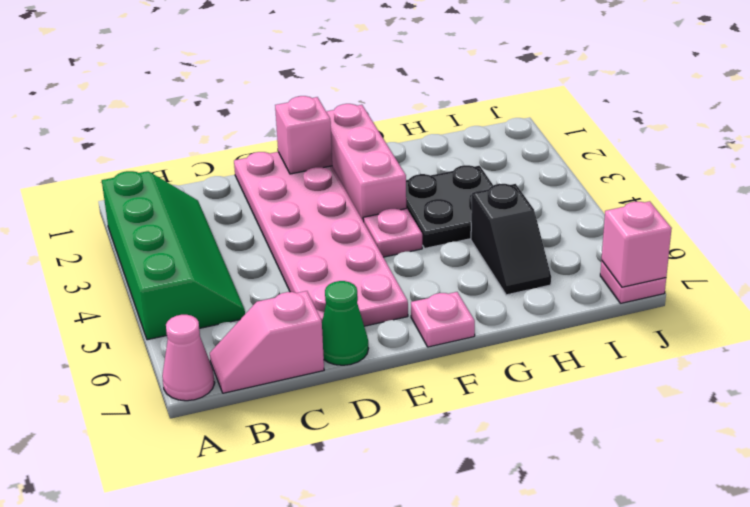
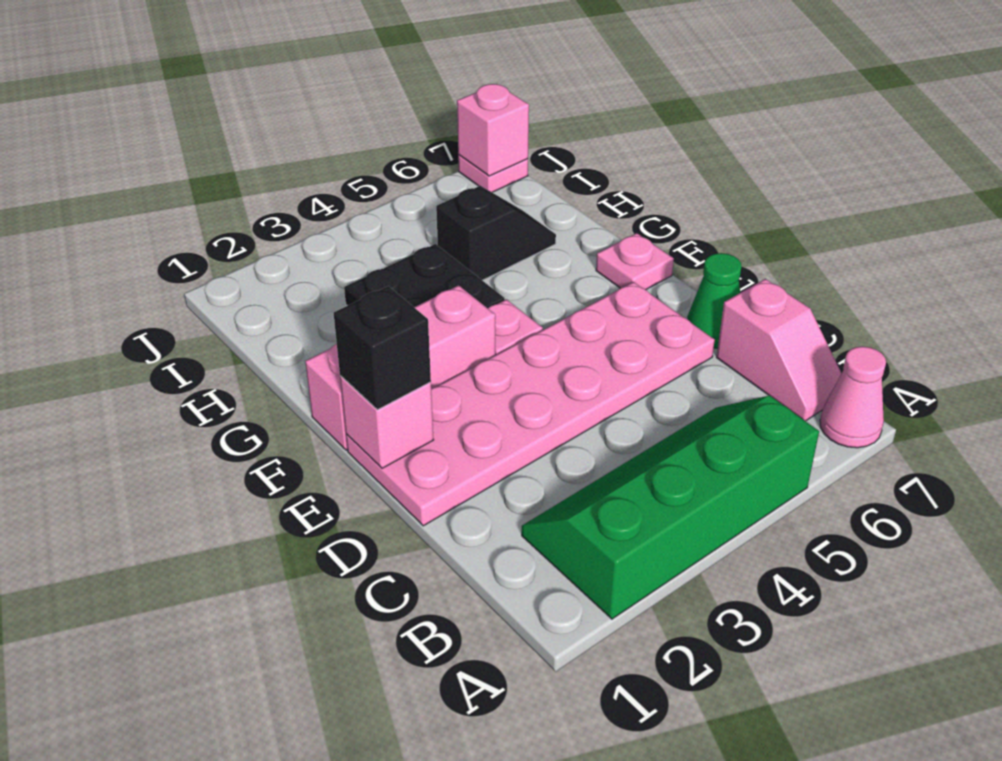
none -> black brick E1 level 3

